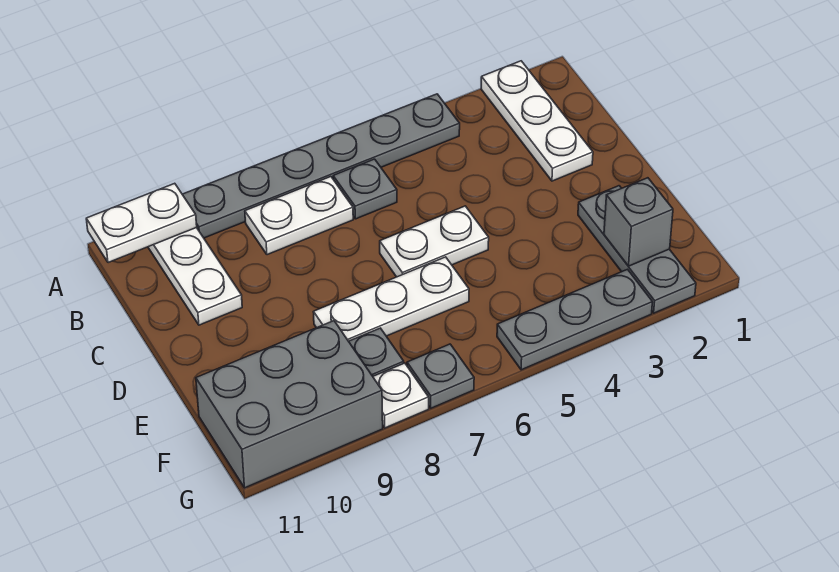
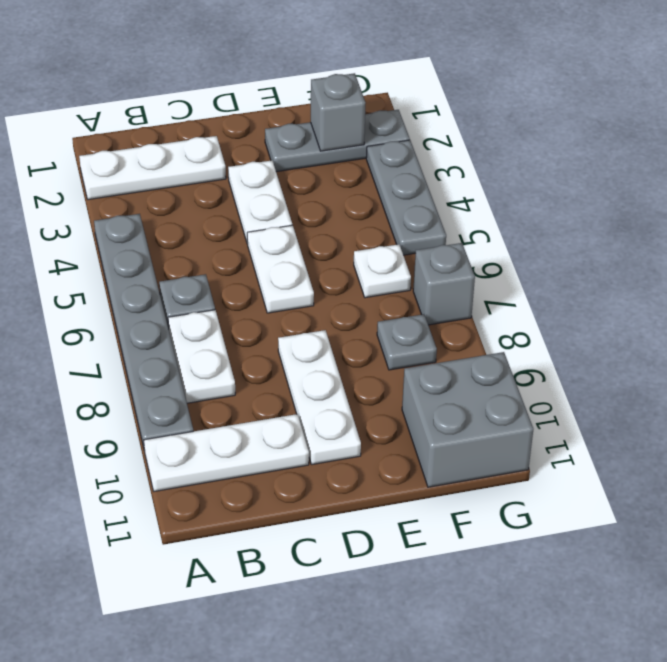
white plate A10:A11 level 2 -> white plate D3:D4 level 1
white plate E6:E8 level 1 -> white plate D8:D10 level 1
grey brick F9:G11 level 1 -> grey brick F10:G11 level 1
grey plate G7 level 1 -> grey brick G7 level 1
white plate G8 level 1 -> white plate F6 level 1

